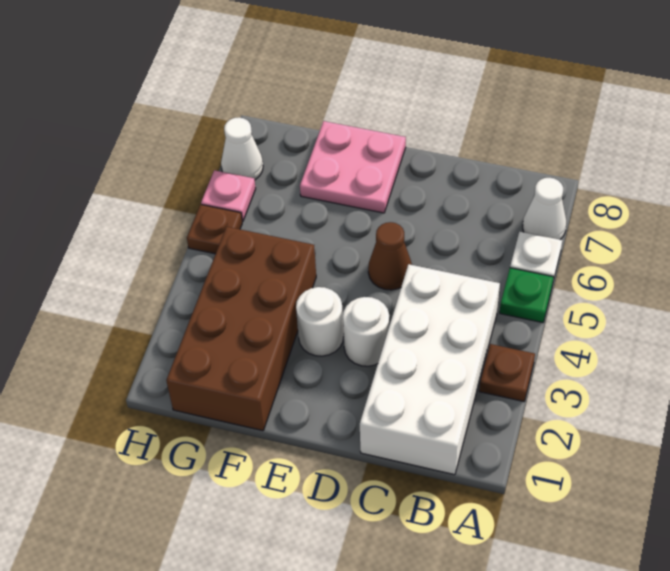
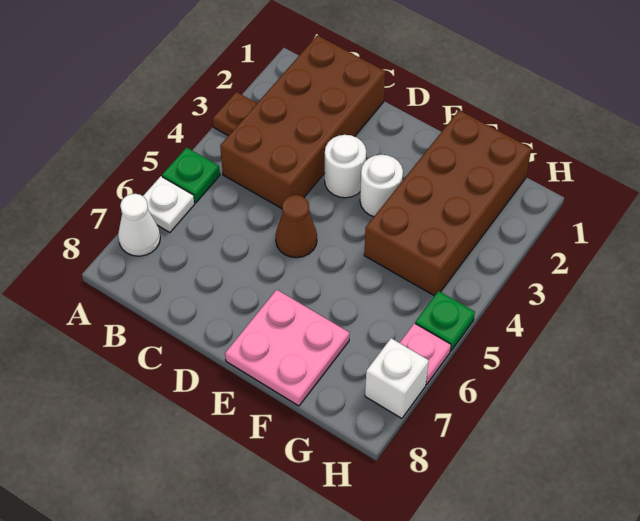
white brick B1:C4 level 1 -> brown brick B1:C4 level 1
brown plate H5 level 1 -> green plate H5 level 1
white cone H7 level 1 -> white brick H7 level 1

